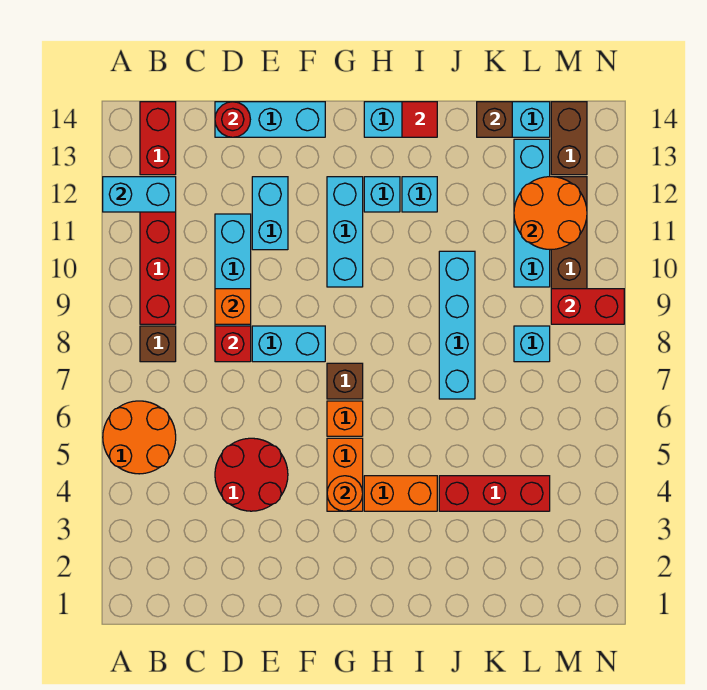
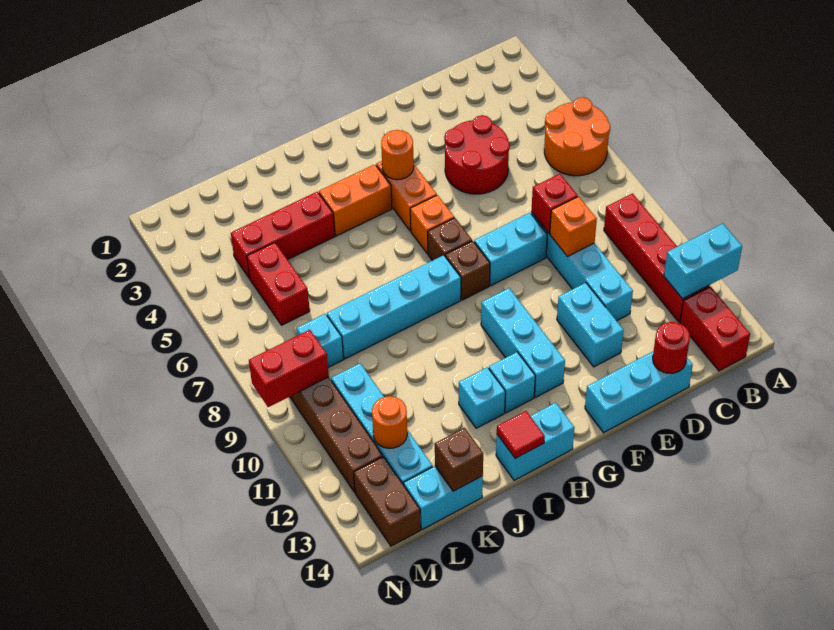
brown brick B8 level 1 -> brown brick G8 level 1
cyan brick J7:J10 level 1 -> cyan brick H8:K8 level 1
none -> red brick L5:L6 level 1
orange round brick L11:M12 level 2 -> orange round brick L12 level 2

